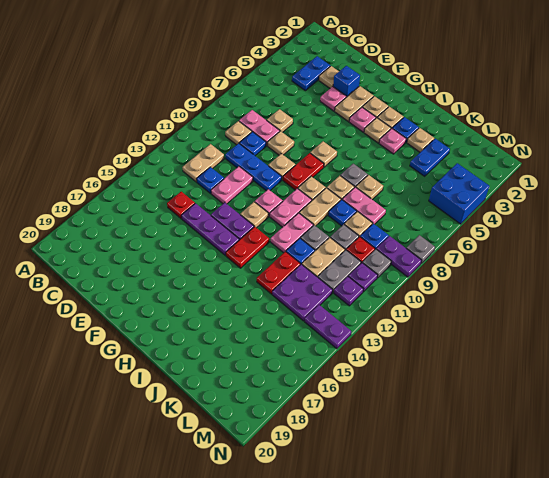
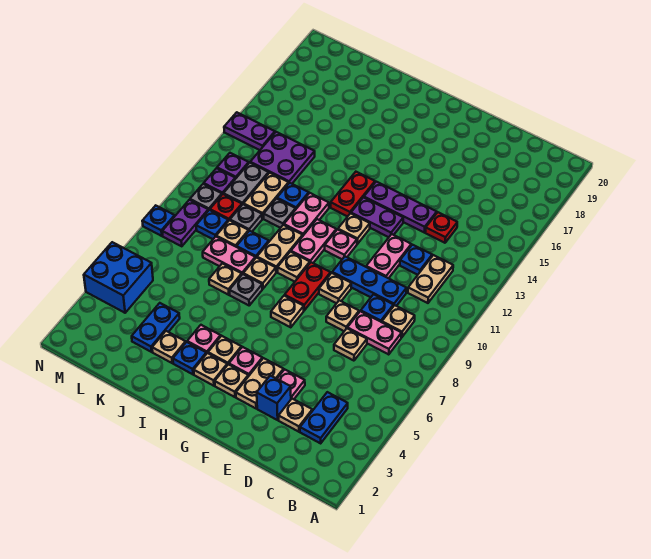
red plate J13:J14 level 1 -> none
purple plate M9:N9 level 1 -> purple plate M8:M9 level 1
grey plate N8 level 1 -> blue plate N8 level 1

